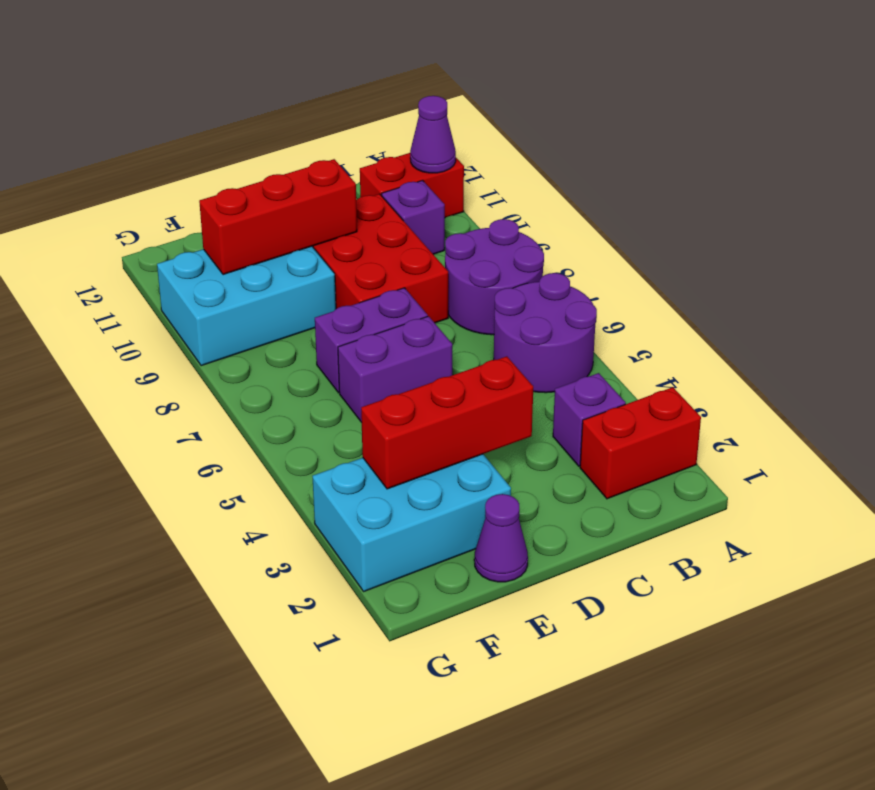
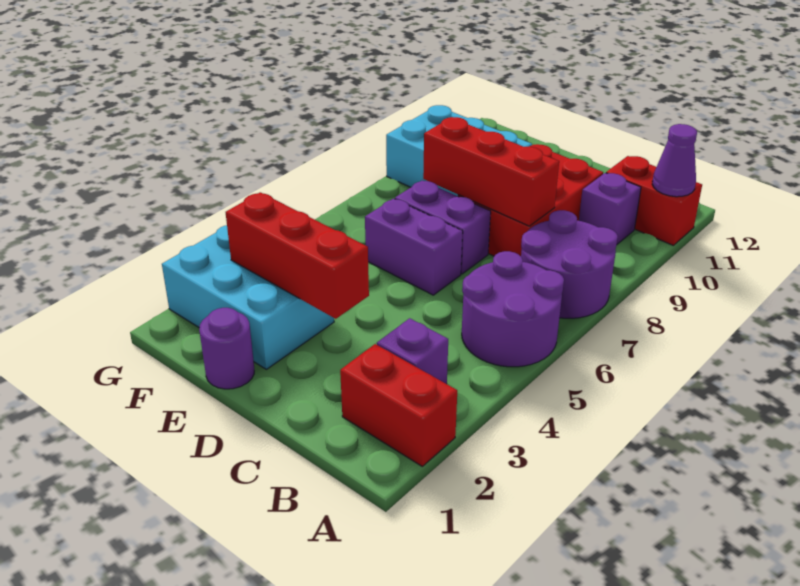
red brick D10:F10 level 2 -> red brick C8:E8 level 2
purple cone E1 level 1 -> purple round brick E1 level 1

